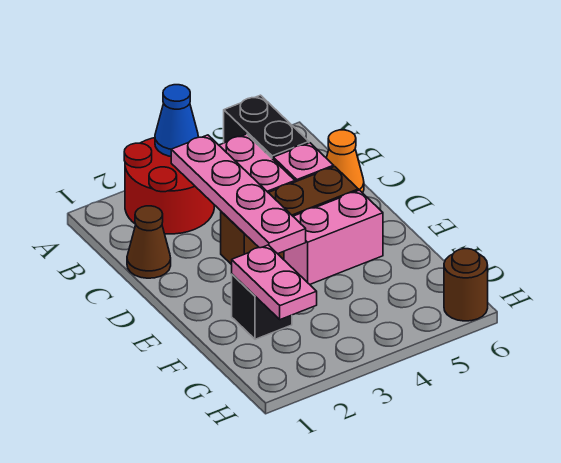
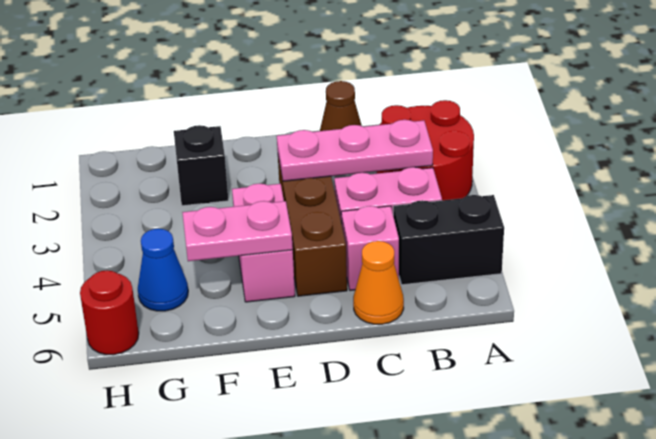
blue cone A3 level 2 -> blue cone G5 level 1
pink plate B3:E3 level 2 -> pink plate B3:D3 level 2
pink plate F2:G2 level 2 -> pink plate E5:F5 level 2
brown round brick H6 level 1 -> red round brick H6 level 1

